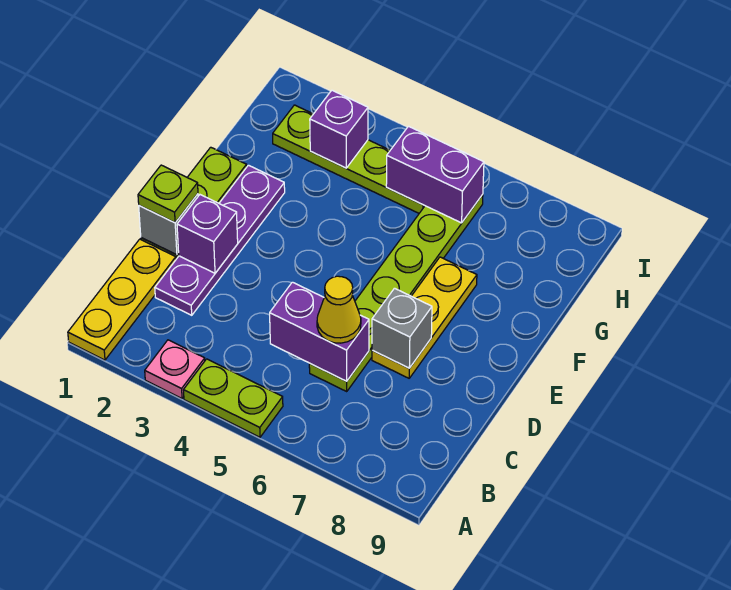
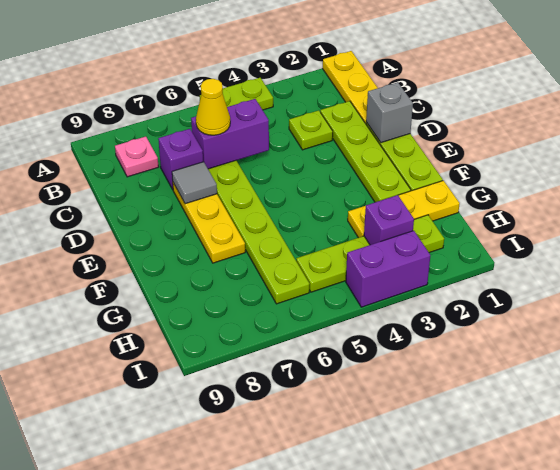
pink plate A3 level 1 -> pink plate B8 level 1
purple plate C2:F2 level 1 -> lime plate C2:F2 level 1
lime plate D1 level 3 -> lime plate C3 level 1
purple brick D2 level 2 -> purple brick C7 level 1
grey brick D7 level 2 -> grey tile D7 level 2
none -> yellow plate G1:G3 level 1
purple brick H5:H6 level 2 -> purple brick I3:I4 level 1

